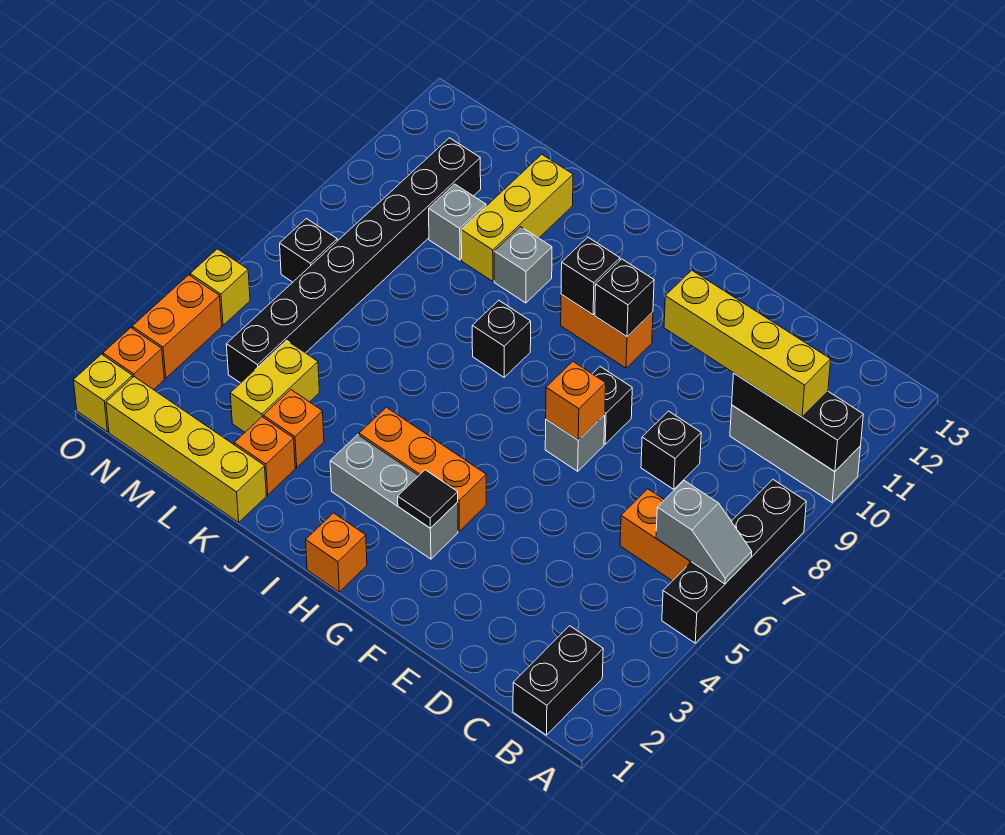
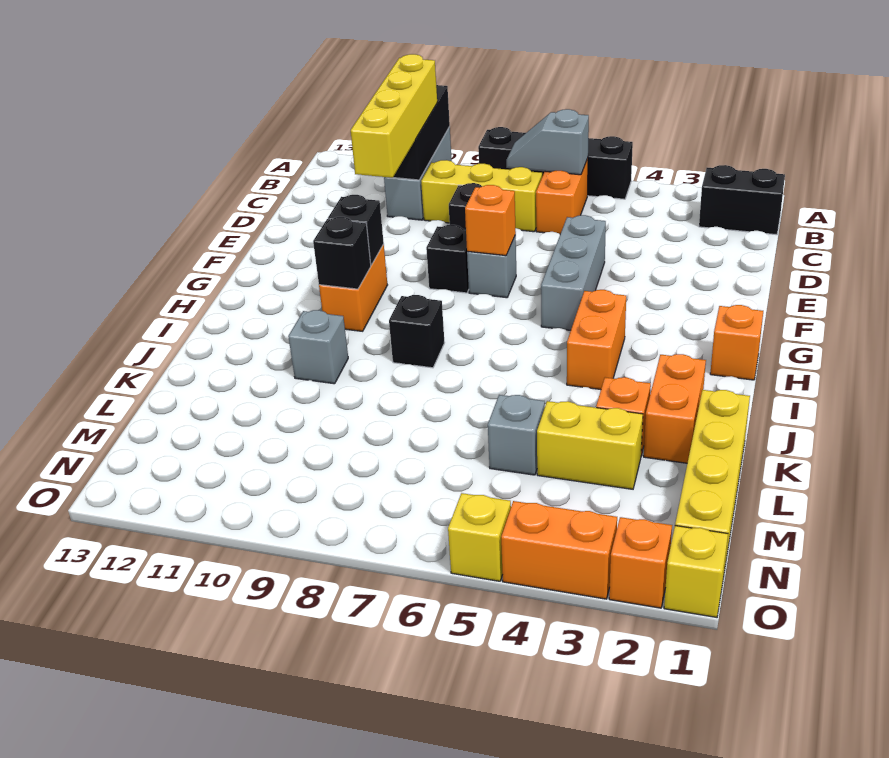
grey slope A6:B6 level 2 top B -> grey slope B6:B7 level 2 top 6
grey brick G3:I3 level 1 -> grey brick E5:G5 level 1
black tile G3 level 2 -> none
orange brick G4:I4 level 1 -> orange brick H4:I4 level 1
orange brick K2 level 1 -> orange brick J2:K2 level 1
yellow brick K10:K12 level 1 -> yellow brick C7:C9 level 1
grey brick L10 level 1 -> grey brick L5 level 1
black brick M4:M11 level 1 -> none
black brick N7 level 1 -> none

